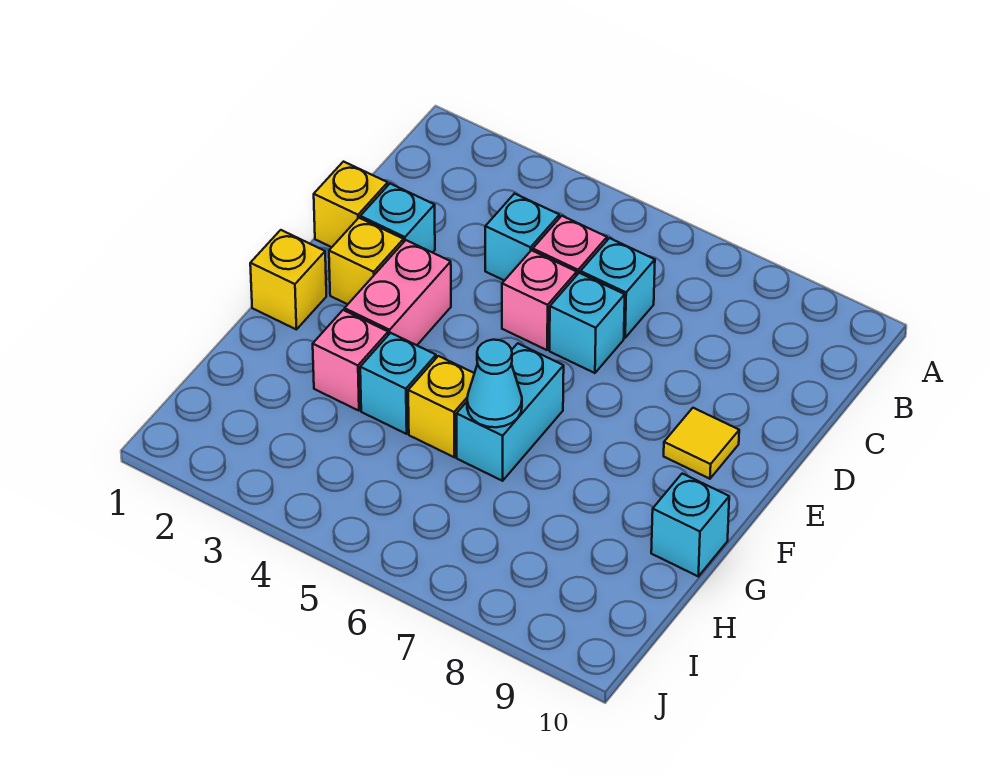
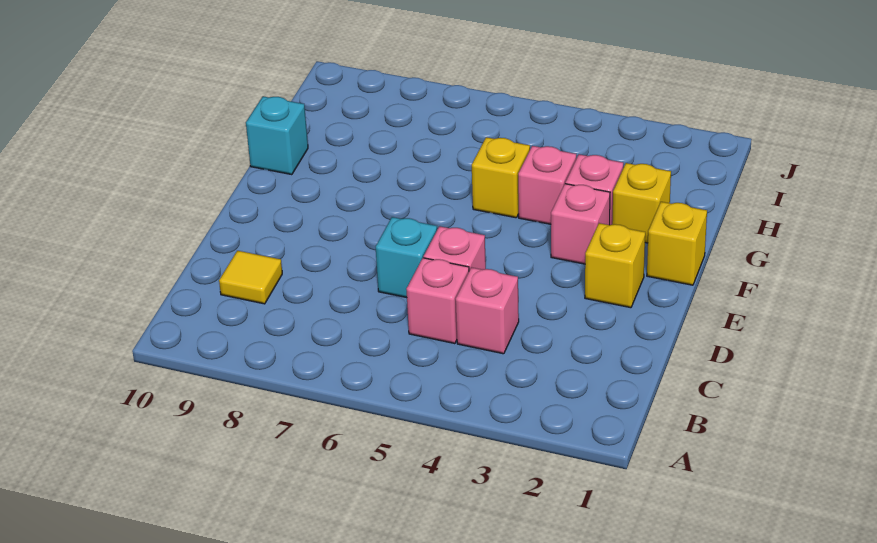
cyan brick C4 level 1 -> pink brick C4 level 1
cyan brick C6 level 1 -> none
yellow brick D1 level 1 -> yellow brick G2 level 1
cyan brick D2 level 1 -> none
pink brick E3:F3 level 1 -> pink brick F3 level 1
yellow tile E9 level 1 -> yellow tile C9 level 1
cyan brick F6:G6 level 1 -> none
cyan brick G4 level 1 -> pink brick G4 level 1
cyan cone G6 level 2 -> none

